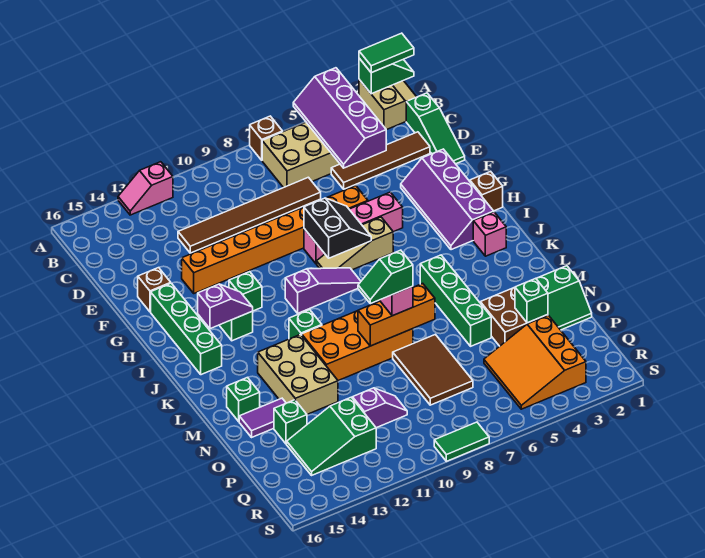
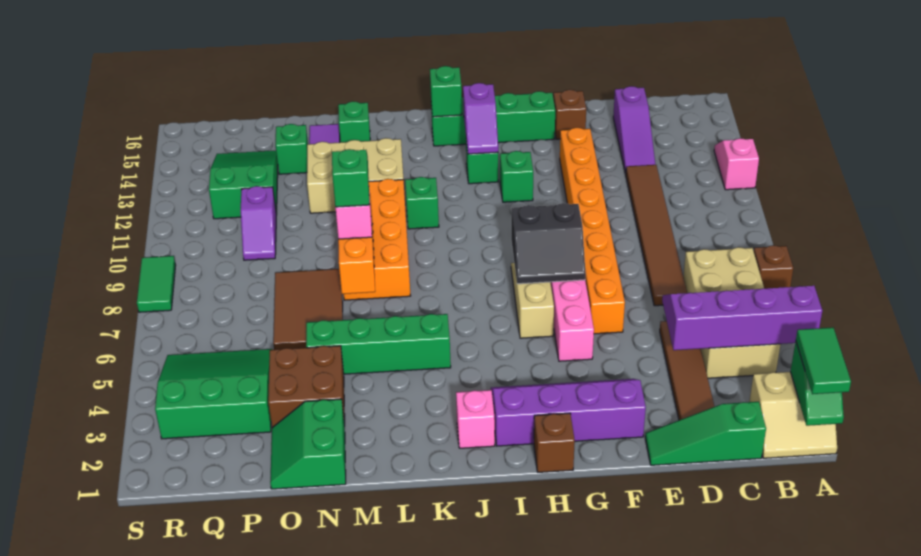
purple slope I8:I10 level 1 top 10 -> purple slope D13:D15 level 1 top 15
brown tile N7:P8 level 1 -> brown tile N6:O8 level 1
green brick O3 level 2 -> green brick J15 level 2
orange slope P3:R5 level 1 top 3 -> green slope P3:R5 level 1 top 3

